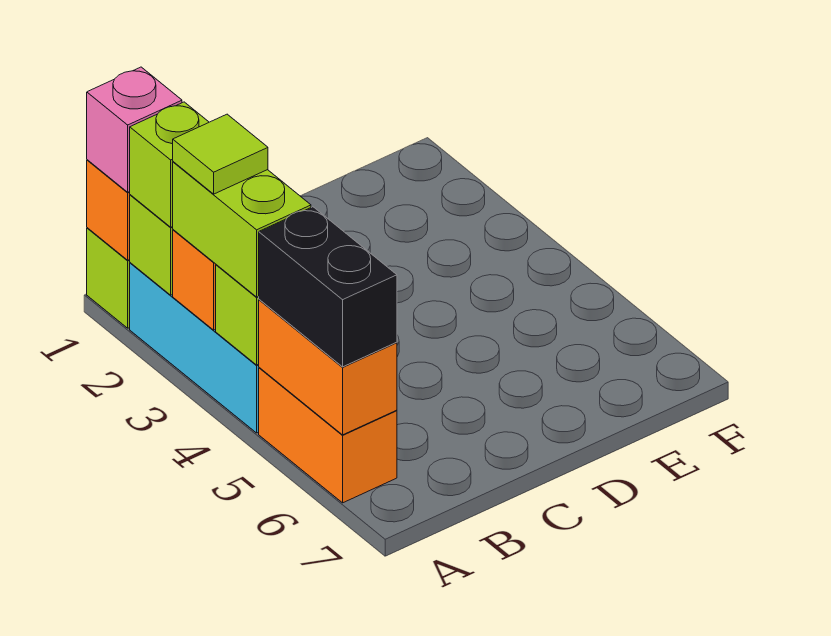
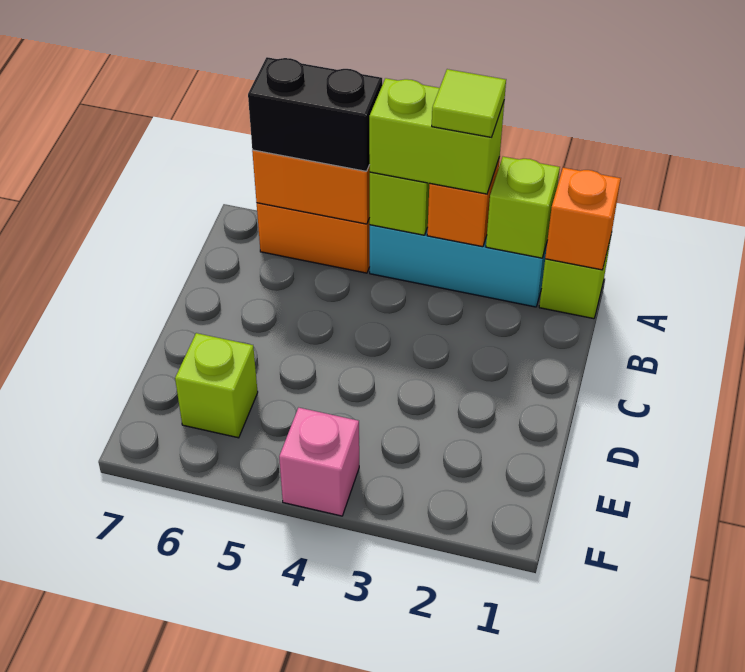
pink brick A1 level 3 -> pink brick F4 level 1
lime brick A2 level 3 -> lime brick E6 level 1

